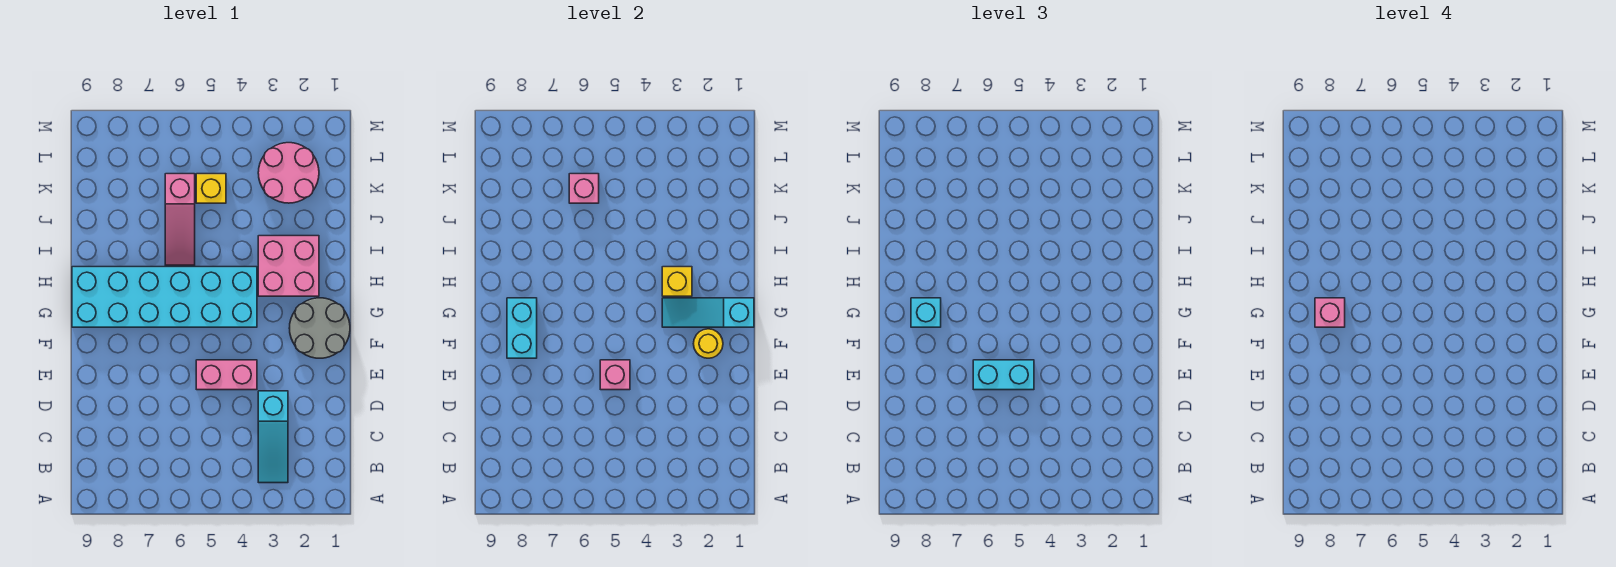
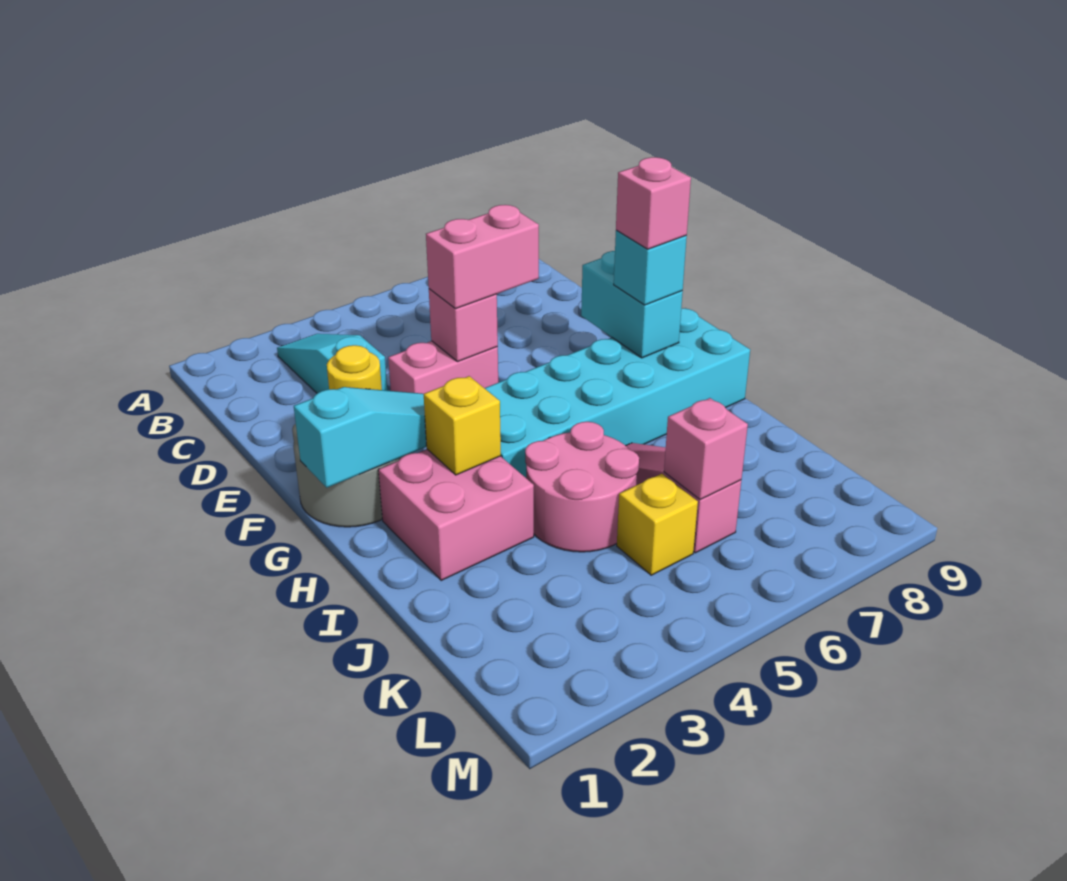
cyan brick E5:E6 level 3 -> pink brick E5:E6 level 3
pink round brick K2:L3 level 1 -> pink round brick I4:J5 level 1

